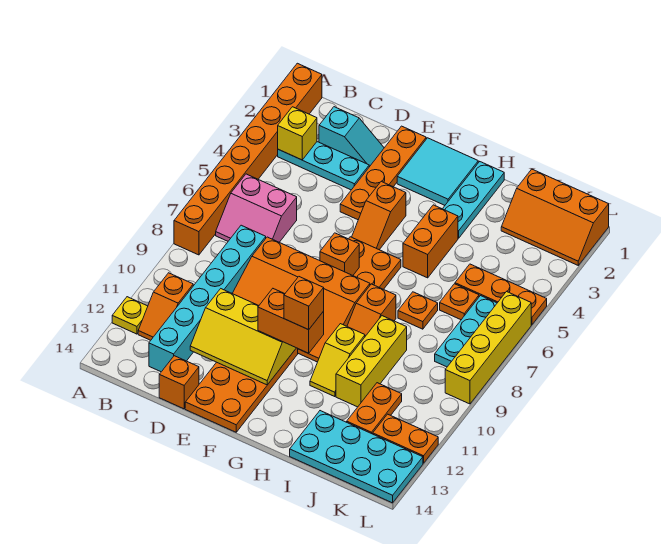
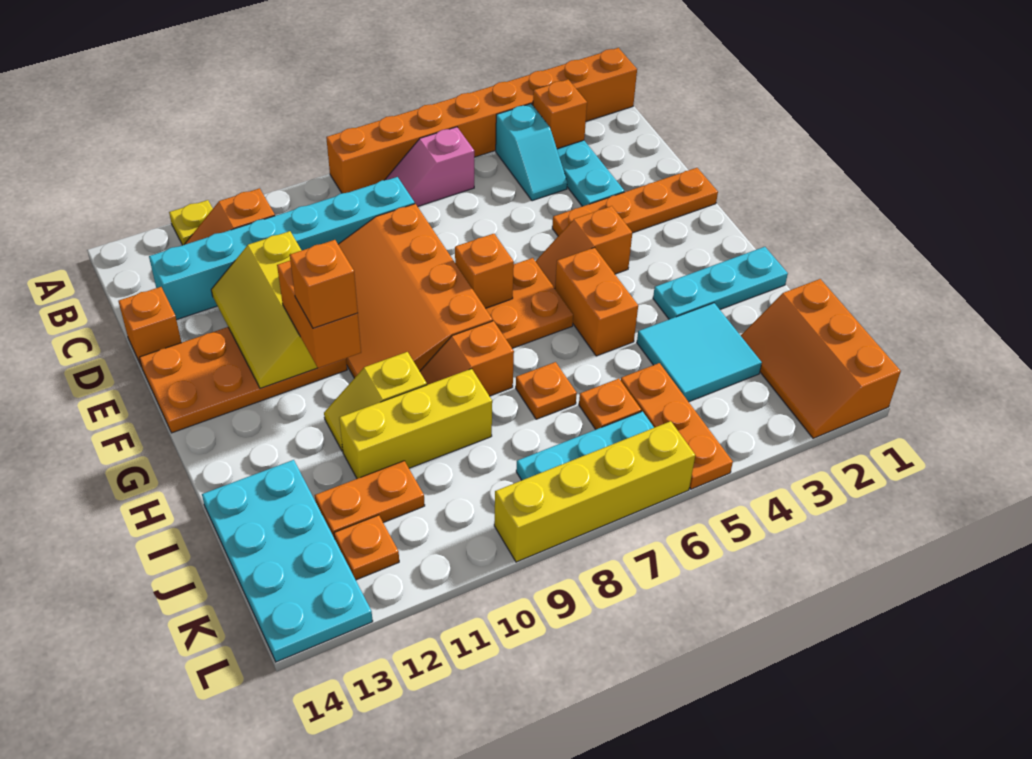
yellow brick B3 level 2 -> orange brick B3 level 2
pink slope B6:C7 level 1 top 6 -> pink slope B6:B7 level 1 top 6
cyan slope C2:D2 level 1 top C -> cyan slope B4:C4 level 1 top B
cyan tile F1:G2 level 1 -> cyan tile I3:J4 level 1
orange brick H4:H5 level 1 -> orange brick G5:H5 level 1
orange plate K12:L12 level 1 -> orange plate K12 level 1

